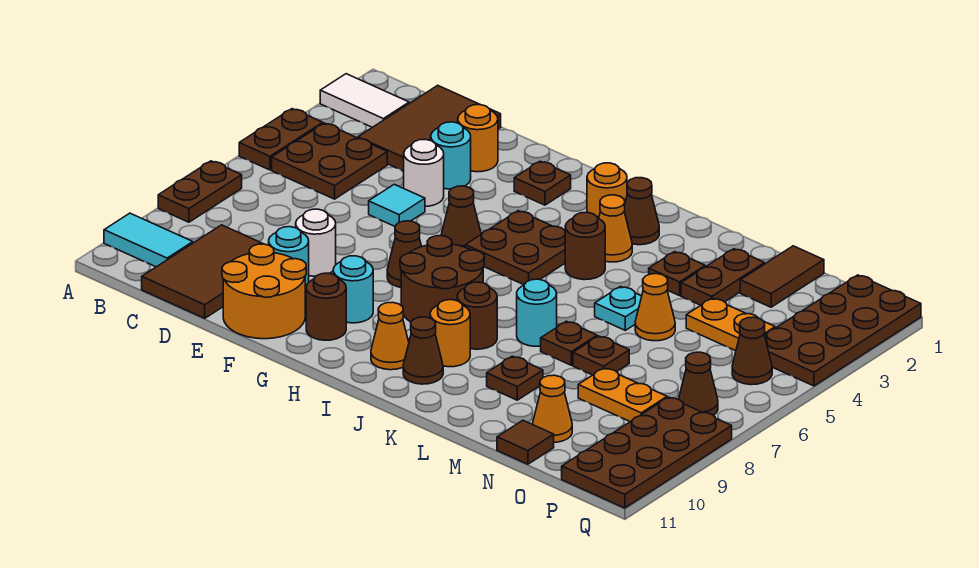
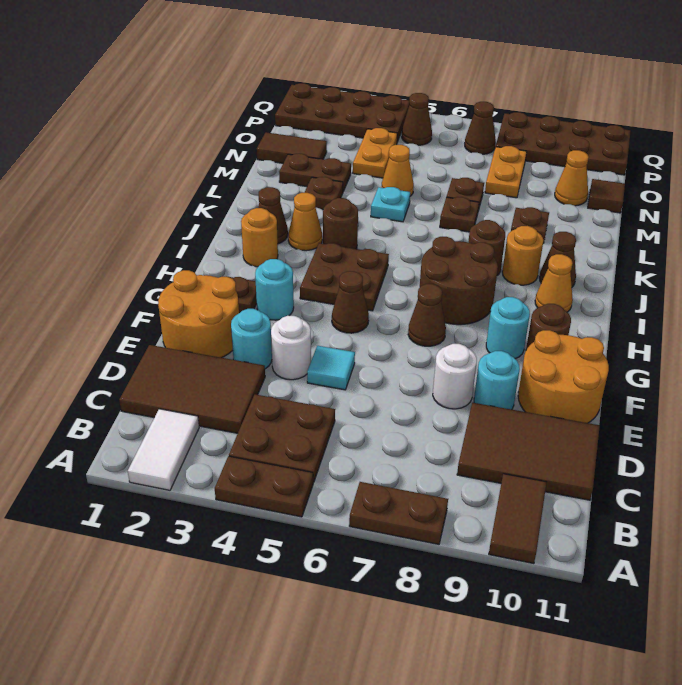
cyan tile A10:B10 level 1 -> brown tile A10:B10 level 1
orange round brick E2 level 1 -> orange round brick E1:F2 level 1
cyan round brick K7 level 1 -> cyan round brick G3 level 1

